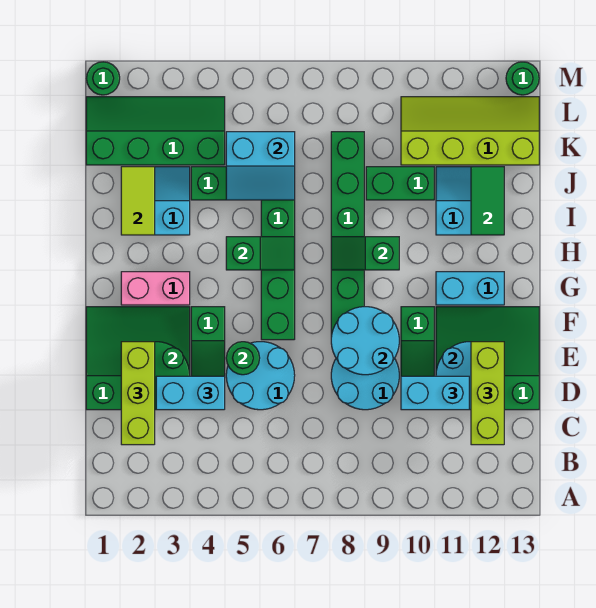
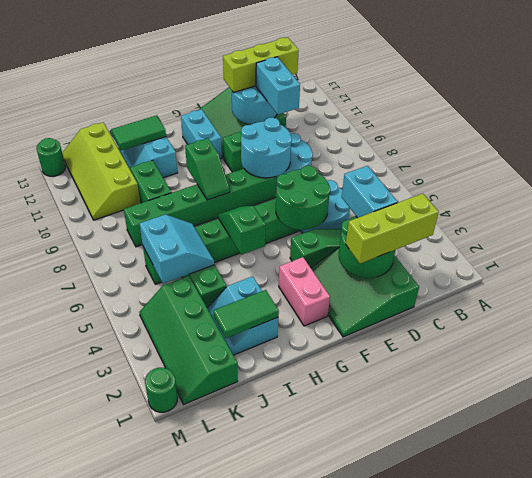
green round brick E5 level 2 -> green round brick E5:F6 level 2
lime tile I2:J2 level 2 -> green tile I2:J2 level 2

